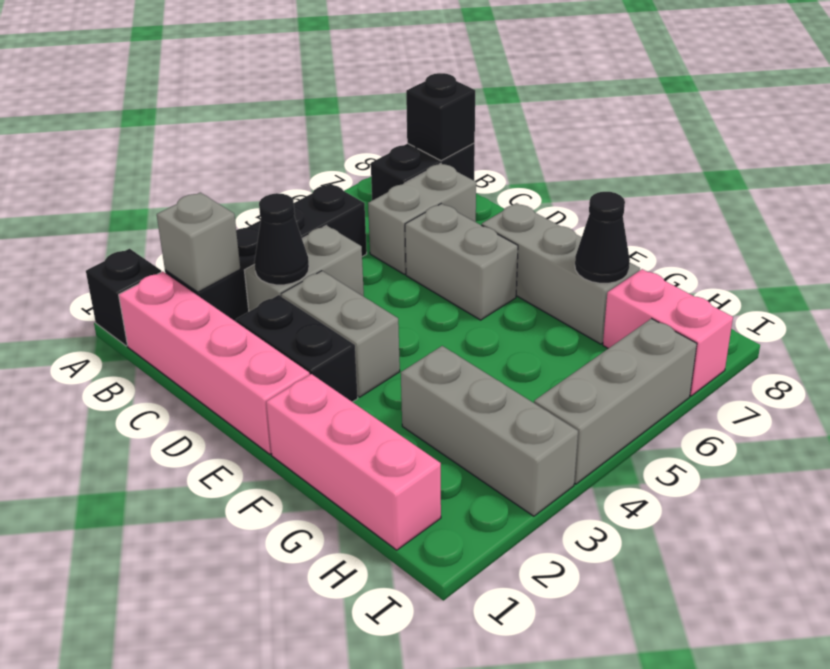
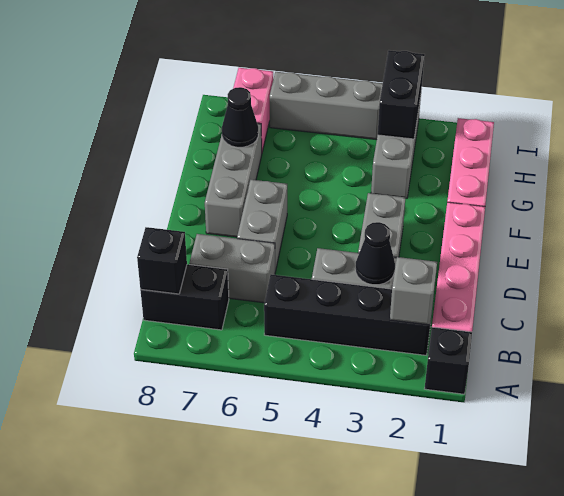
black brick D2:E2 level 1 -> black brick H3:I3 level 2

